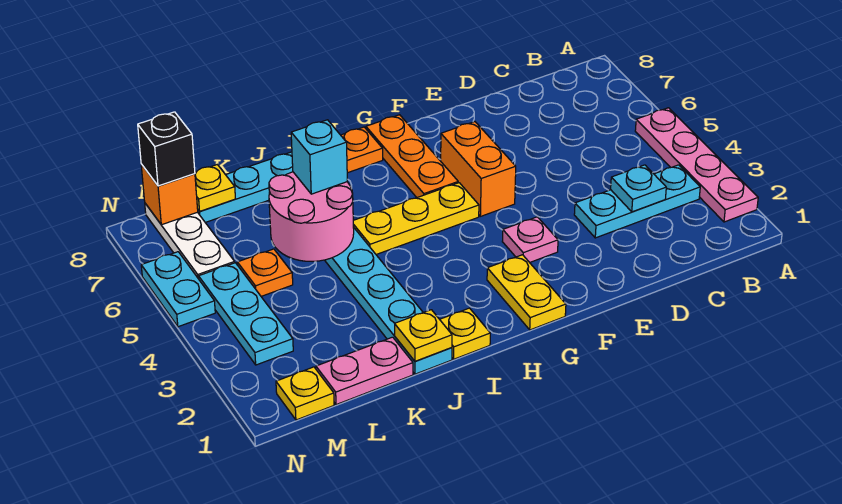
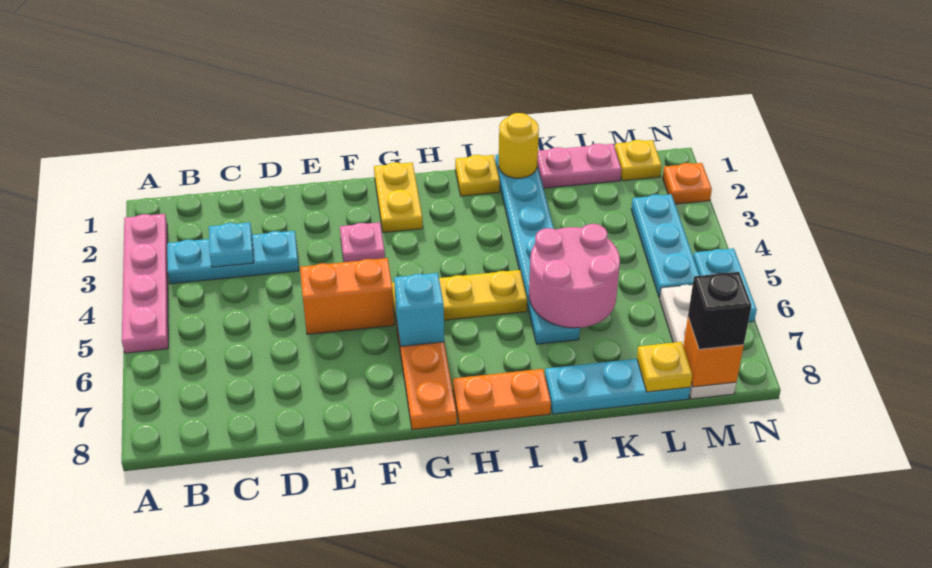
orange brick F5:F6 level 1 -> orange brick E5:F5 level 1
yellow plate J1 level 2 -> yellow round brick J1 level 2
cyan brick J6 level 3 -> cyan brick G6 level 2
orange plate L5 level 1 -> orange plate N2 level 1

